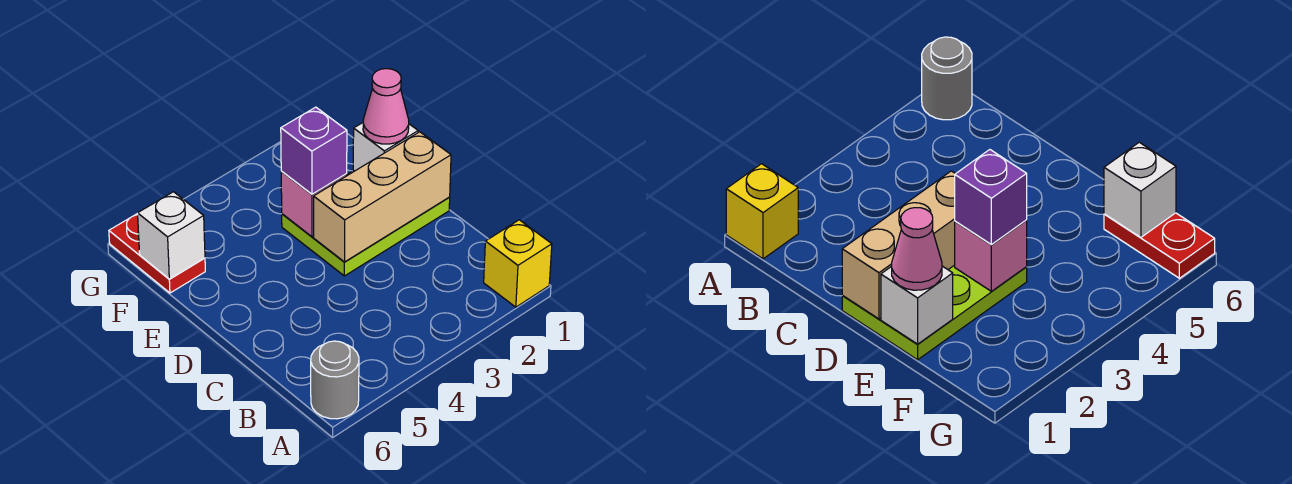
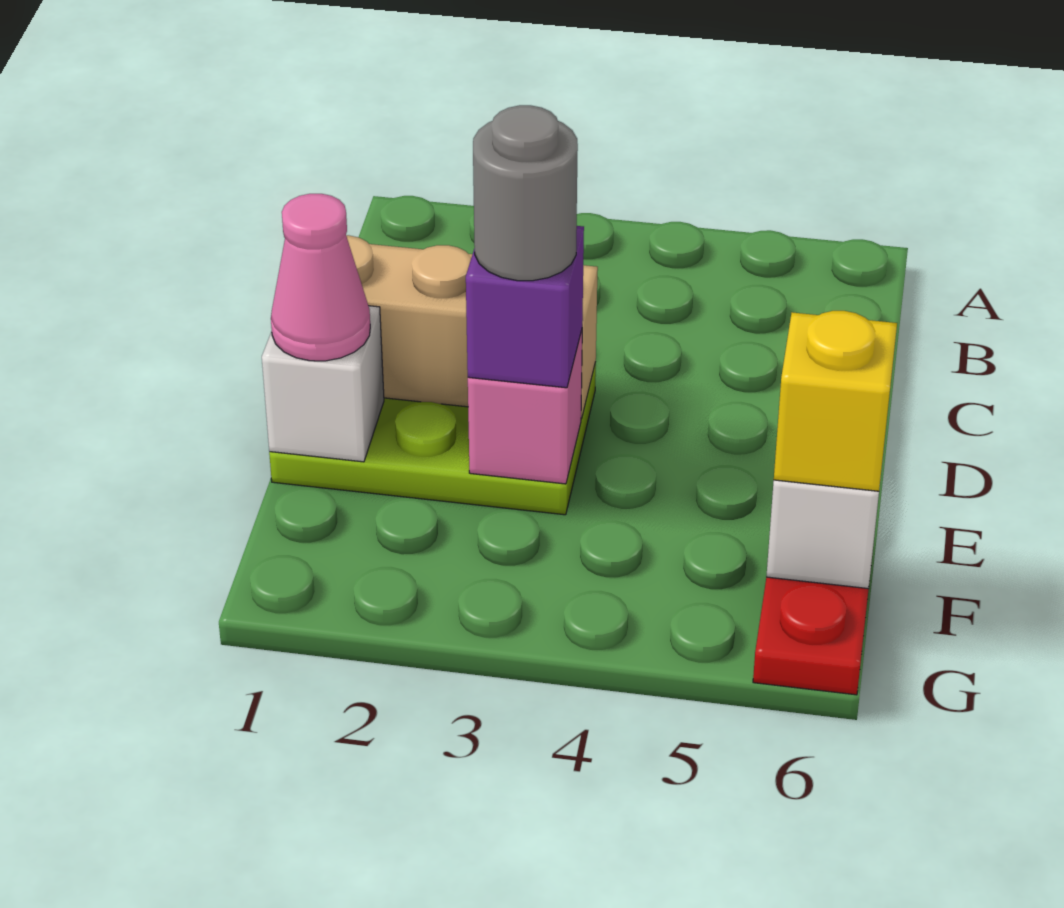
yellow brick A1 level 1 -> yellow brick F6 level 3
grey round brick A6 level 1 -> grey round brick E3 level 4

